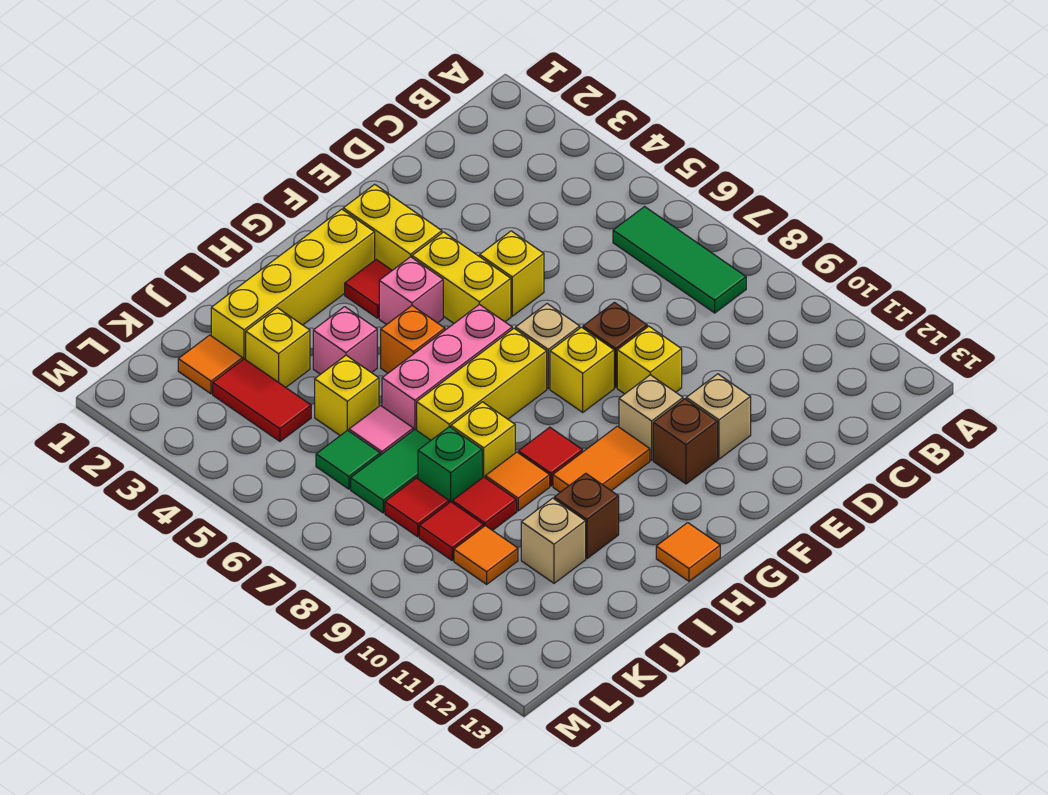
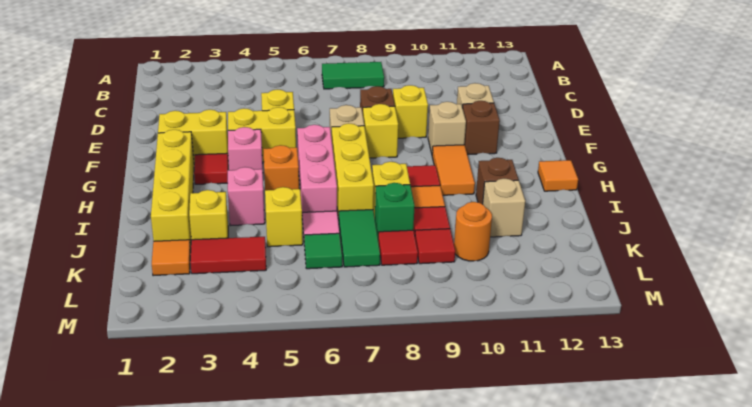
green tile B6:B8 level 1 -> green tile B7:B8 level 1
orange tile K10 level 1 -> orange round brick K10 level 1

